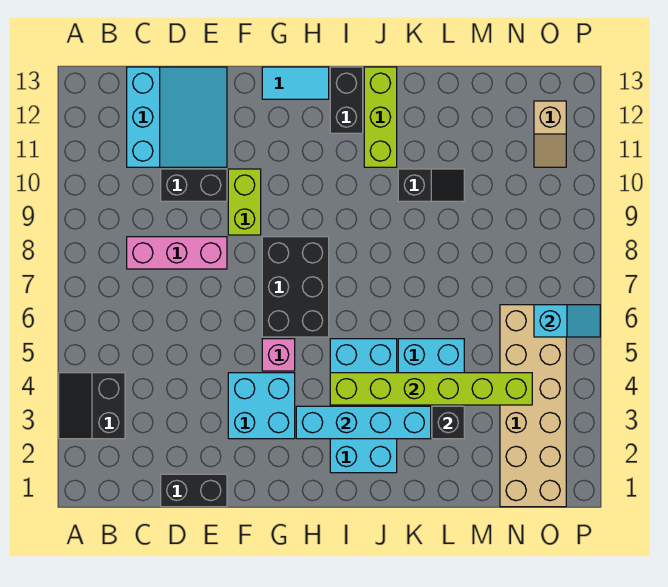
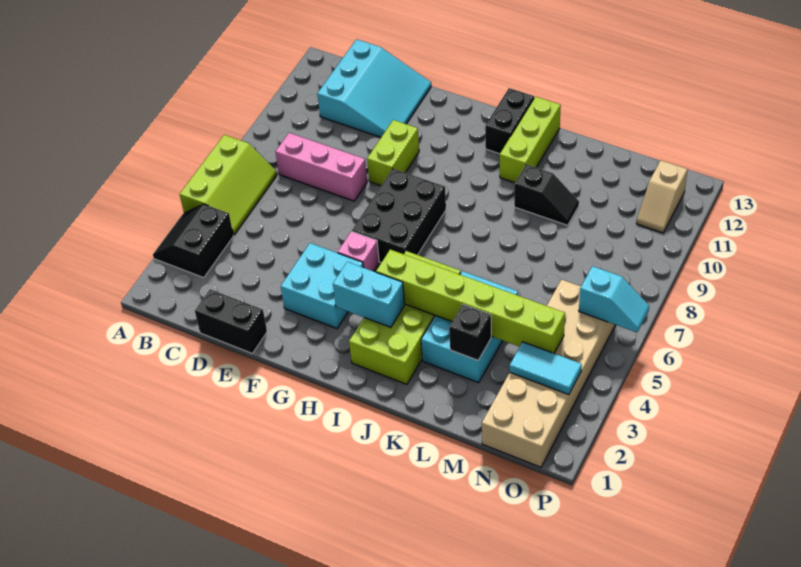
none -> lime slope A5:B7 level 1 top A
black brick D10:E10 level 1 -> none
cyan tile G13:H13 level 1 -> cyan tile N3:O3 level 2
cyan brick H3:K3 level 2 -> cyan brick H3:I3 level 2
cyan brick I2:J5 level 1 -> lime brick I2:J5 level 1

